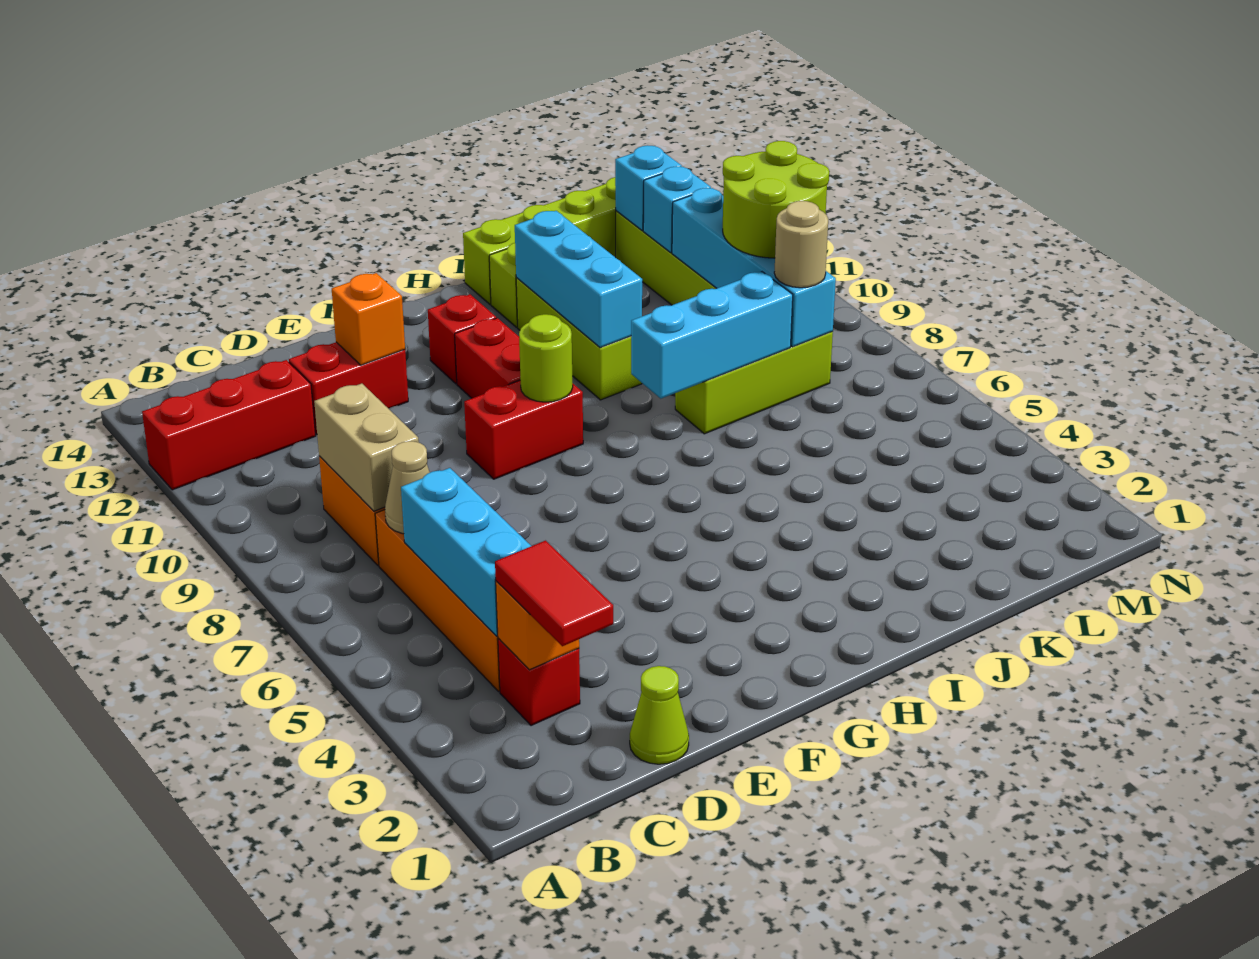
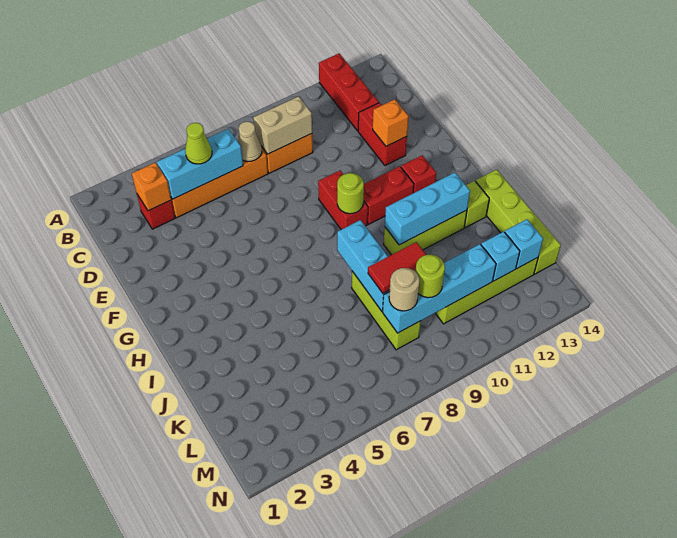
red tile C2:C3 level 3 -> red tile K8:K9 level 3
lime cone D1 level 1 -> lime cone C5 level 3
lime round brick L9:M10 level 3 -> lime round brick L9 level 3

